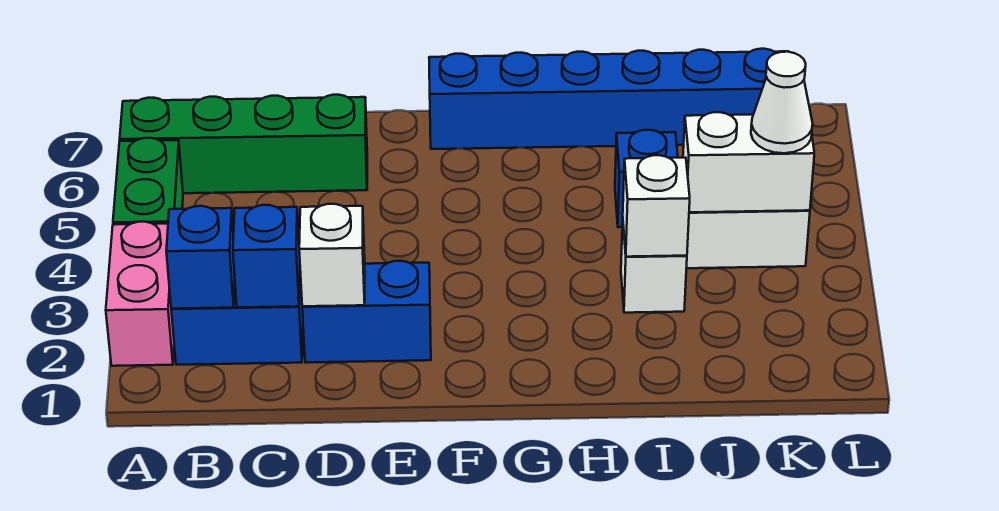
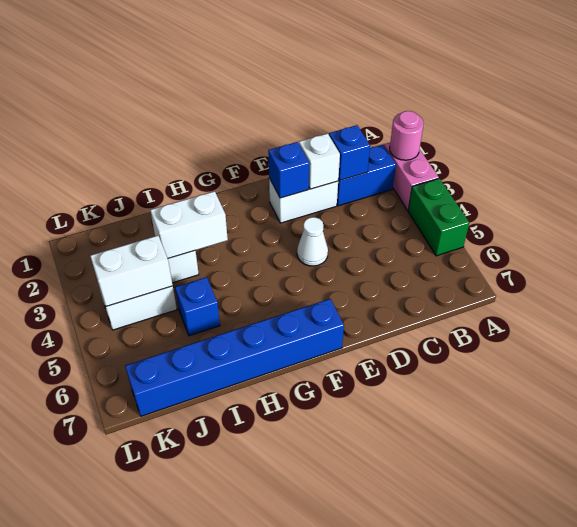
none -> pink round brick A2 level 2
green brick A6:D6 level 1 -> none
blue brick B2 level 2 -> blue brick E2 level 2
blue brick D2:E2 level 1 -> white brick D2:E2 level 1
white brick I3 level 2 -> white brick H3:I3 level 2
white cone K4 level 3 -> white cone E4 level 1

